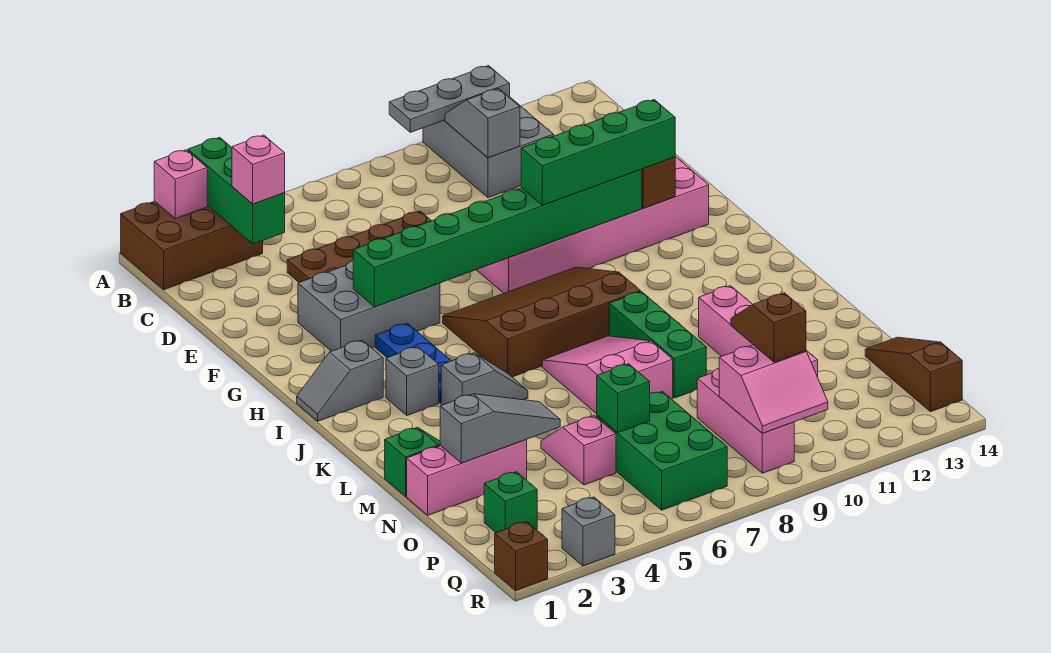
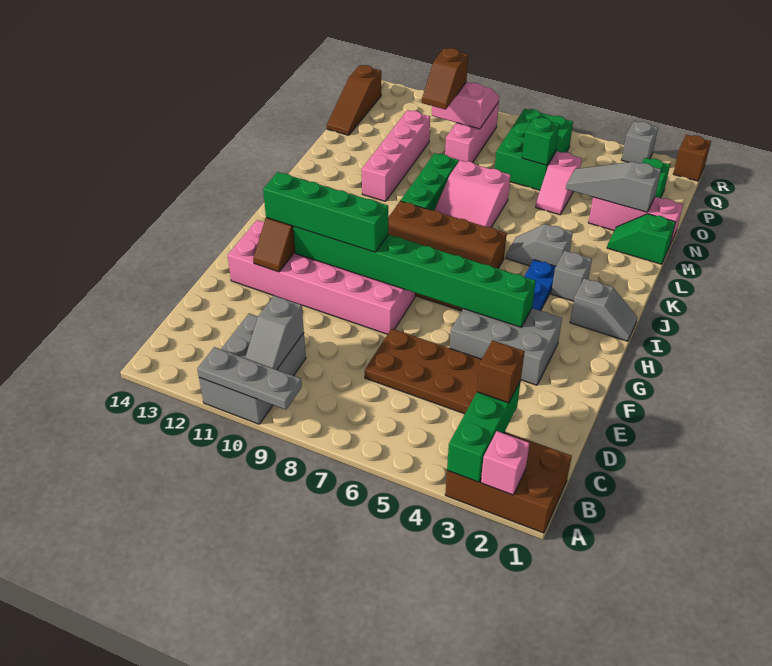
pink brick C3 level 3 -> brown brick C3 level 3

